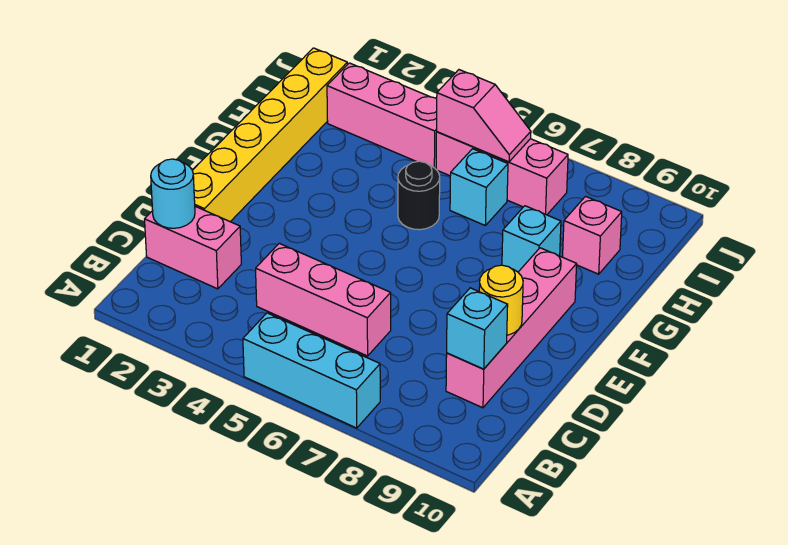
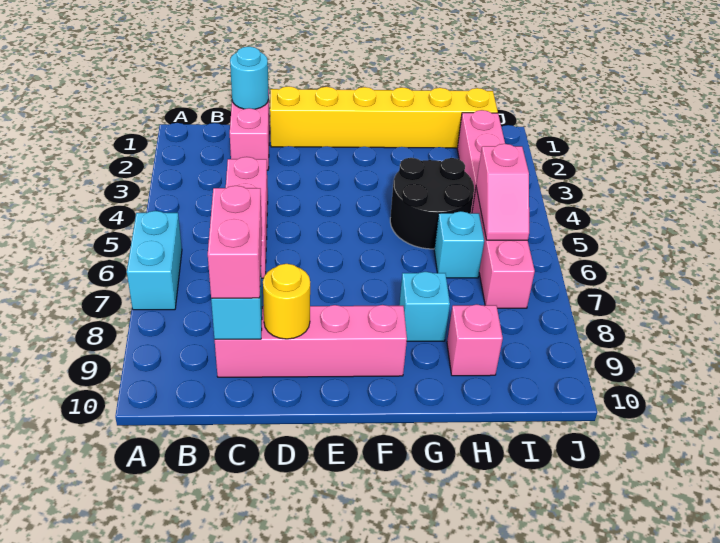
cyan brick A5:A7 level 1 -> cyan brick A6:A7 level 1
none -> pink brick C8:C9 level 3
black round brick G5 level 1 -> black round brick G4:H5 level 1

